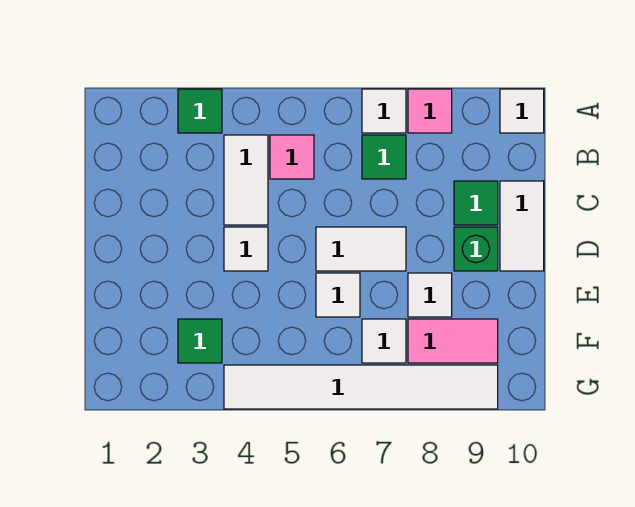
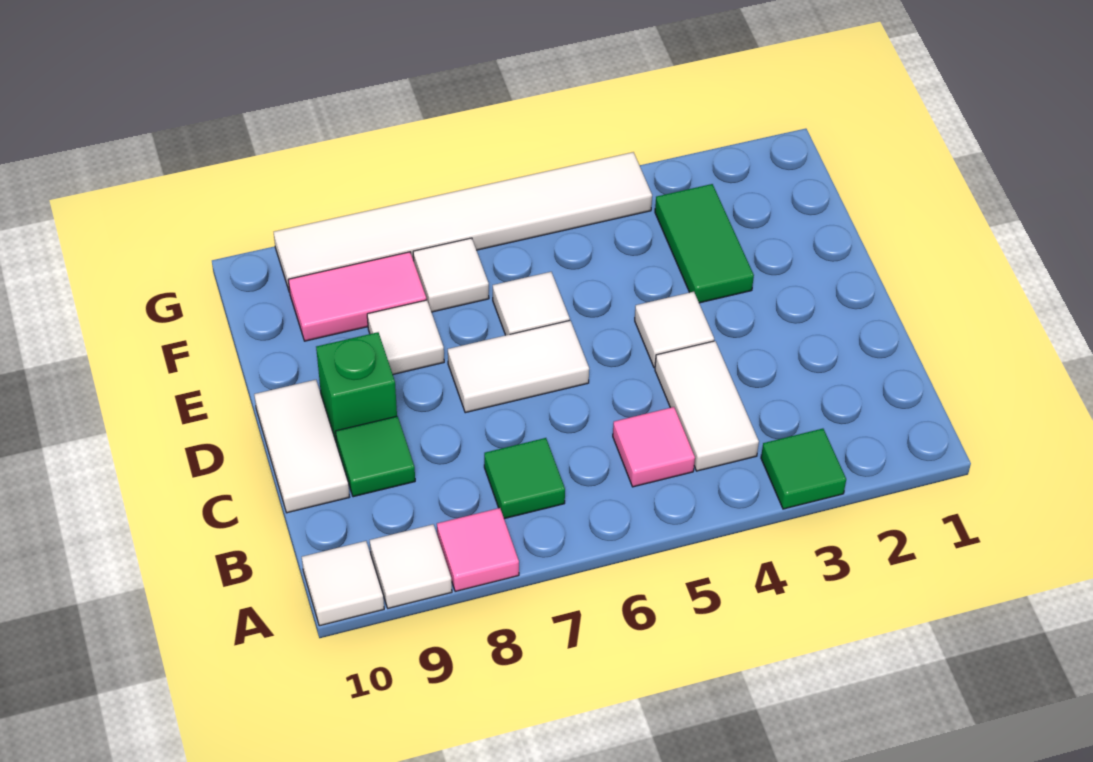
white tile A7 level 1 -> white tile A9 level 1
green tile F3 level 1 -> green tile E3:F3 level 1

